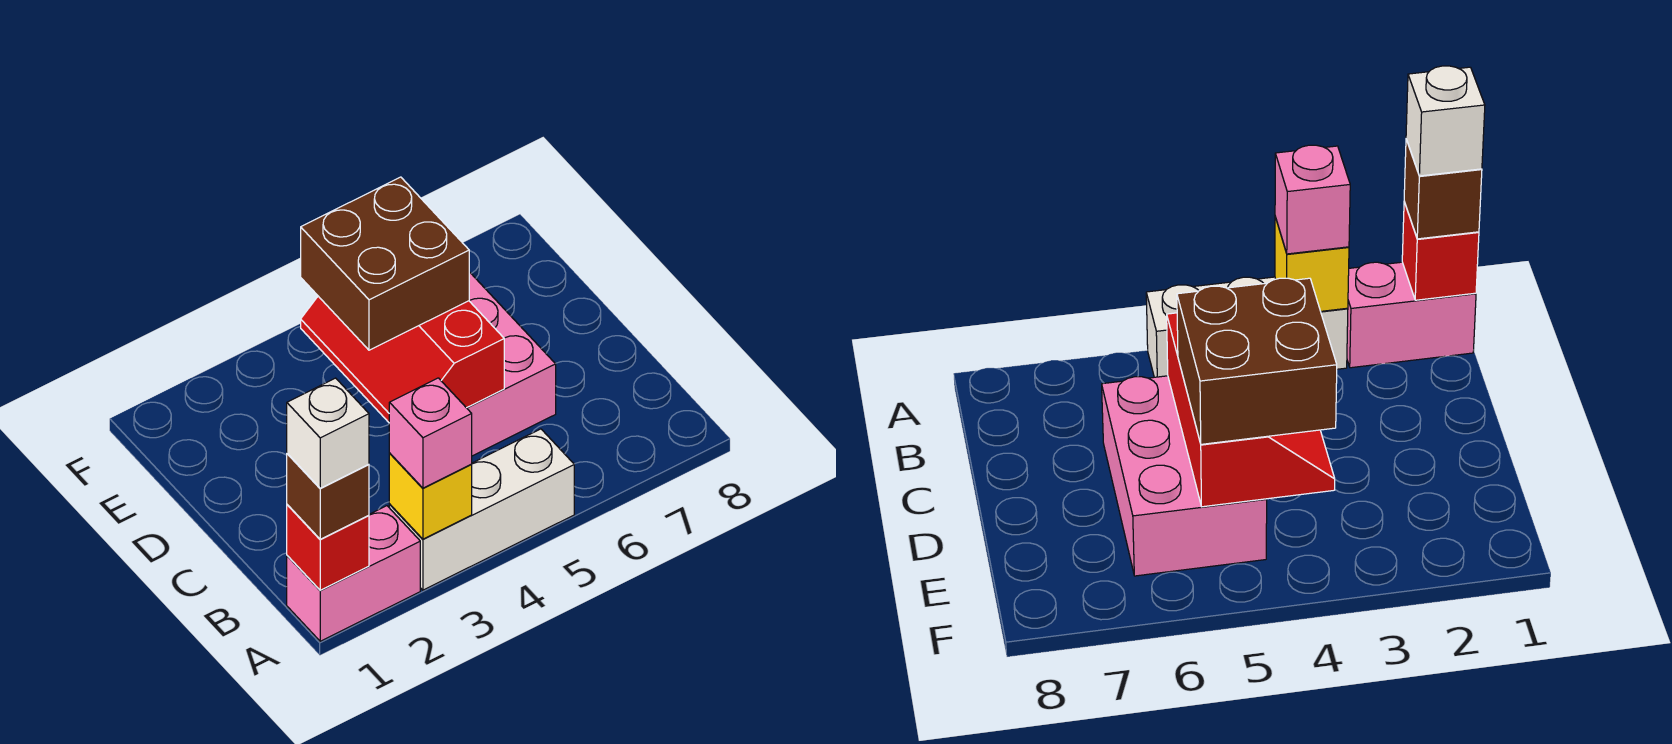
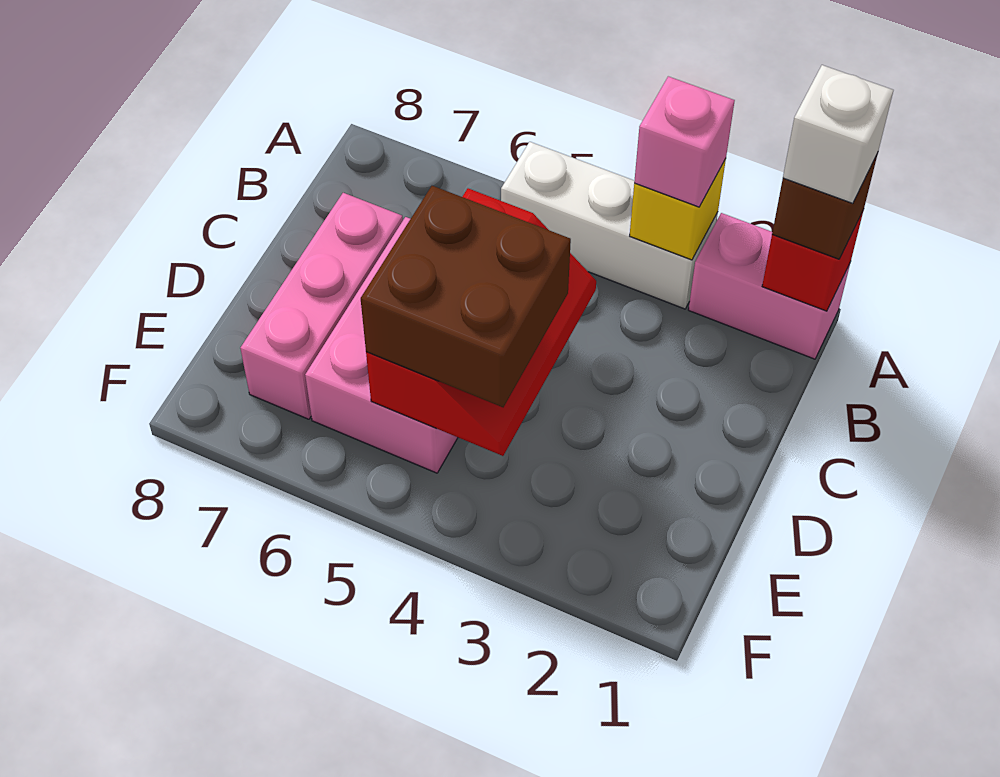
none -> pink brick C7:E7 level 1

